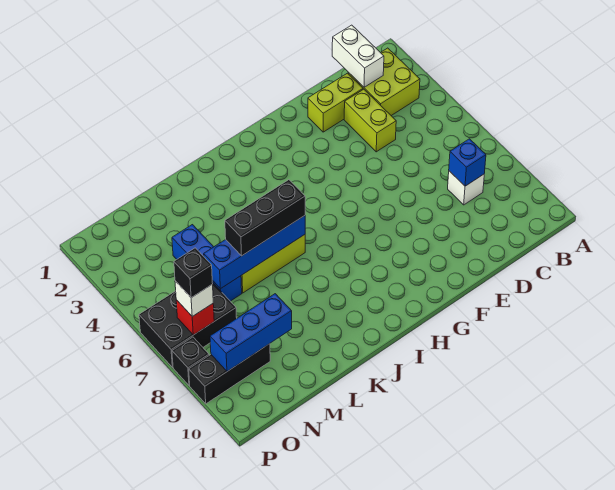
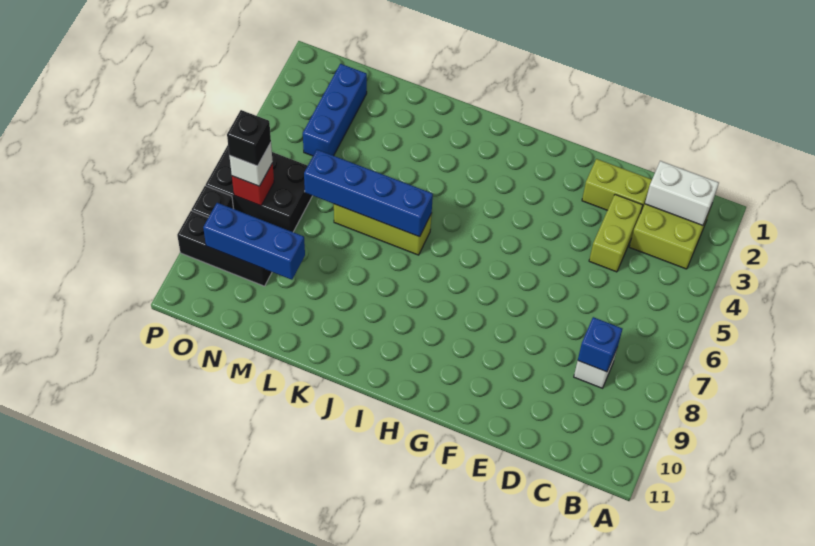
white brick C1:C2 level 2 -> white brick B2:C2 level 2
black brick J6:L6 level 3 -> none
blue brick M4:M6 level 1 -> blue brick N2:N4 level 1

